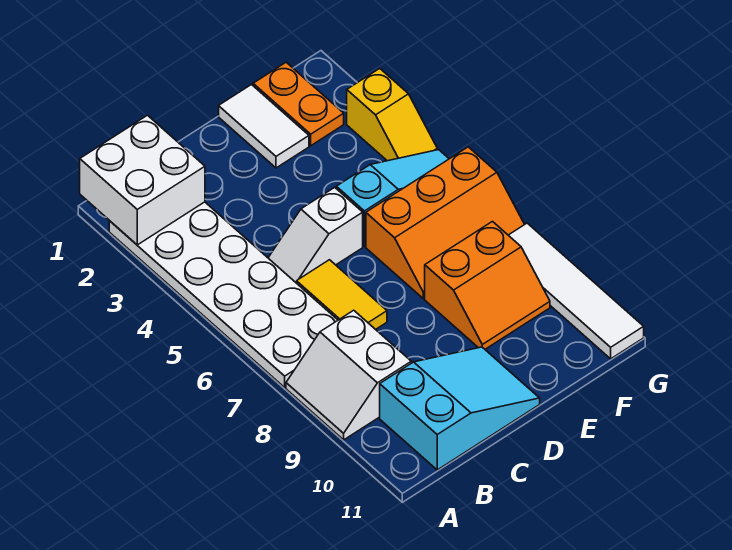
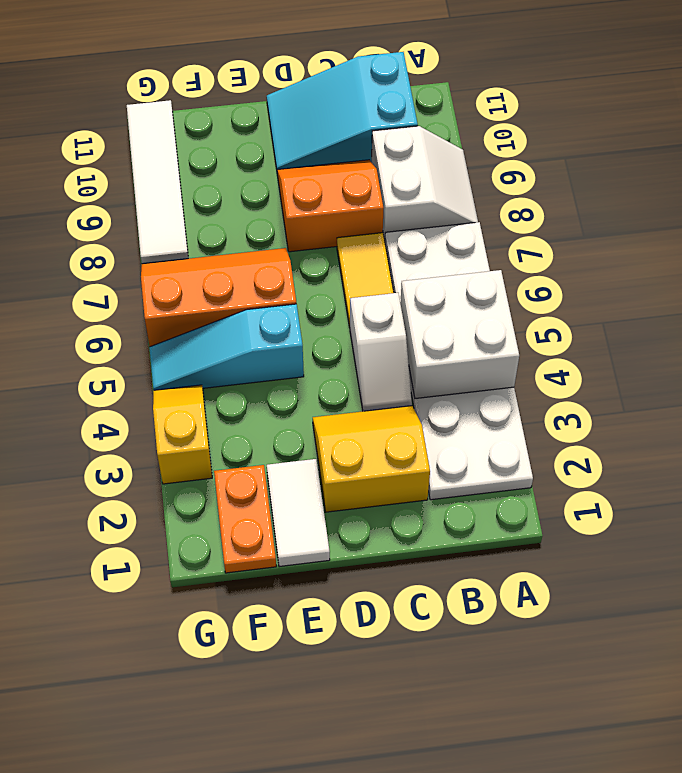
white brick A1:B2 level 2 -> white brick A4:B5 level 2
none -> yellow slope C2:D3 level 1 top 2
white slope C5:D5 level 1 top D -> white slope C4:C5 level 1 top 5
orange slope E8:F9 level 1 top 8 -> orange slope C8:D9 level 1 top 8

